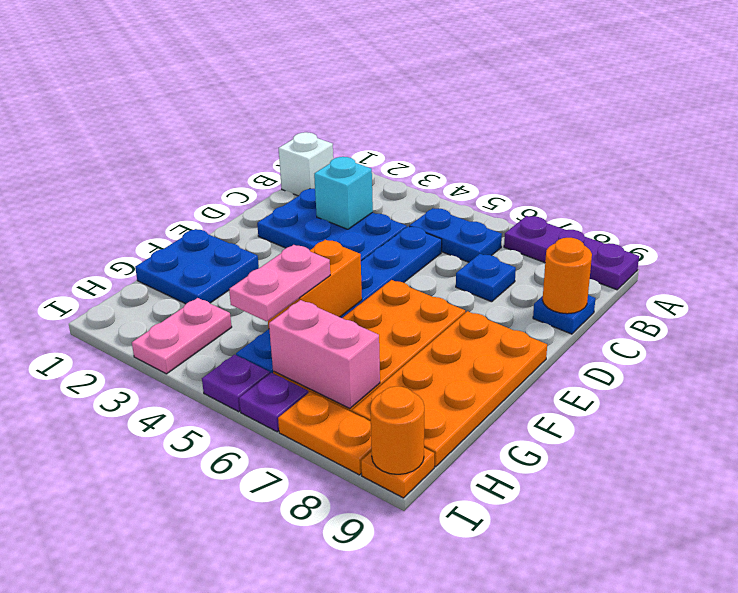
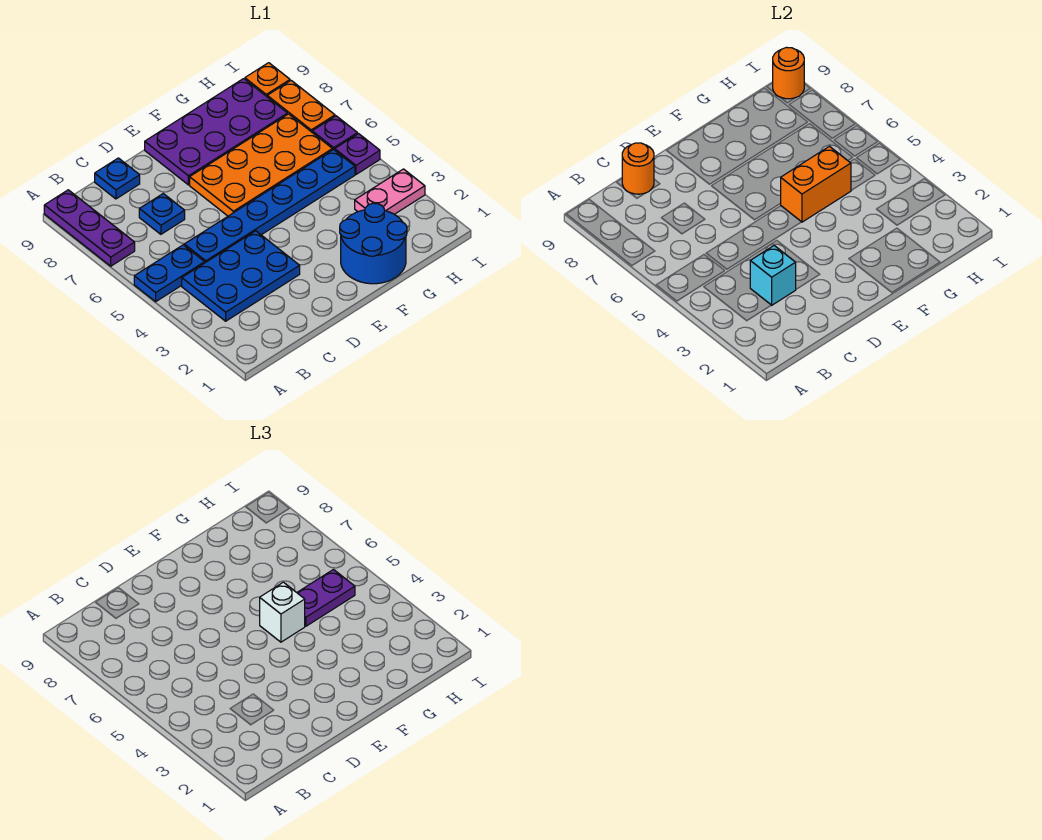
white brick B1 level 1 -> white brick F5 level 3
blue plate B5:B6 level 1 -> blue plate A5:B5 level 1
blue plate C2:D4 level 1 -> blue plate B3:D4 level 1
orange plate E8:H9 level 1 -> purple plate E8:H9 level 1
blue plate F1:G2 level 1 -> blue round brick F1:G2 level 1
pink plate G5:H5 level 3 -> purple plate G5:H5 level 3
pink brick H6:H7 level 2 -> none

